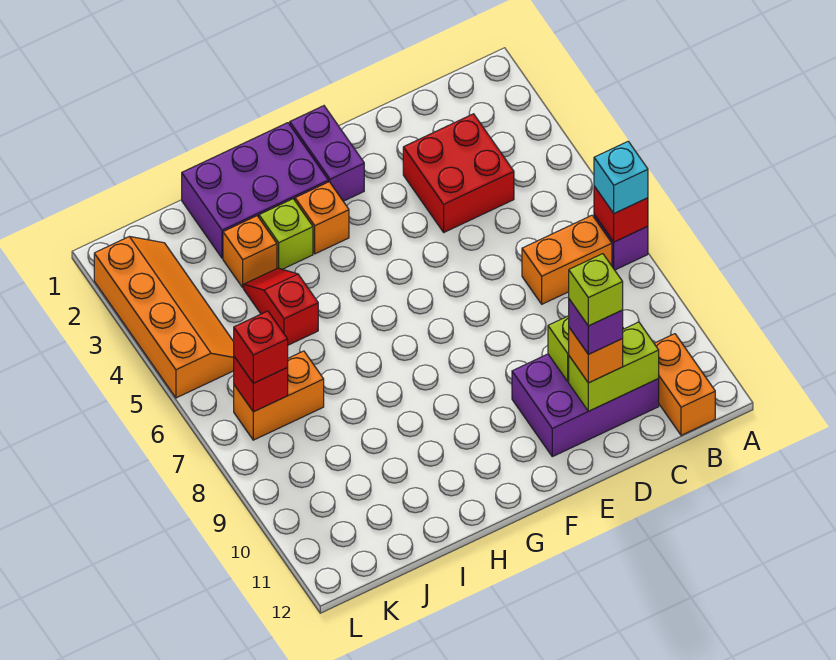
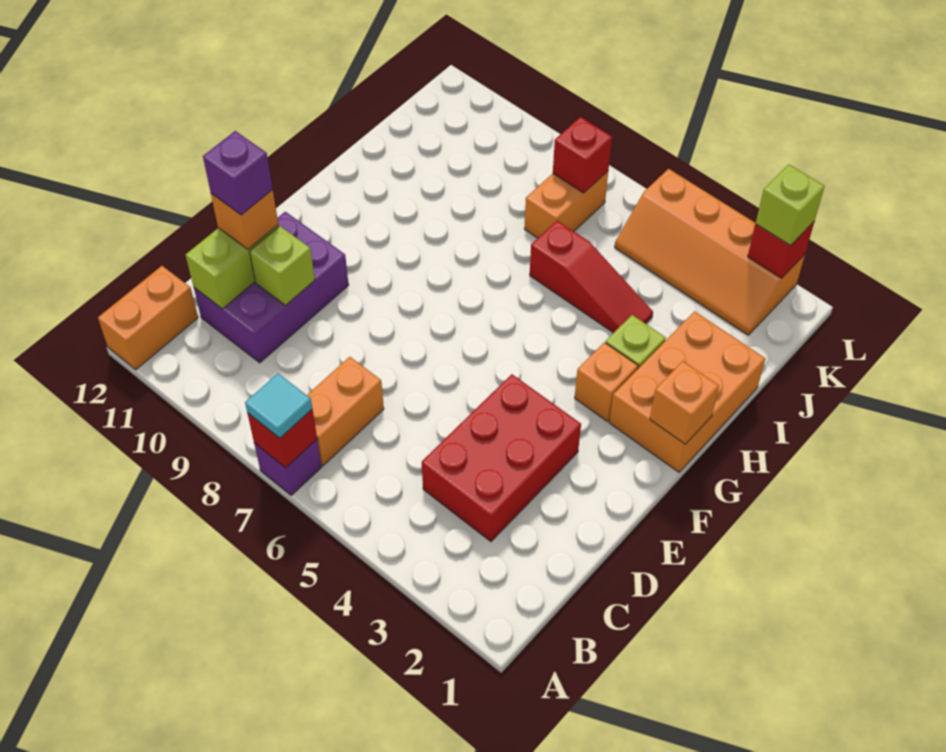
cyan brick A7 level 3 -> cyan tile A7 level 3
orange brick B11:B12 level 1 -> orange brick A12:B12 level 1
red brick C3:D4 level 1 -> red brick C3:E4 level 1
lime brick D11 level 5 -> lime brick L2 level 3
purple brick F1:F2 level 1 -> none
purple brick G1:I2 level 1 -> orange brick G1:I2 level 1
orange brick I3 level 1 -> orange brick G1 level 2
red slope I4:I5 level 1 top 5 -> red slope I4:I6 level 1 top 6
red brick K7 level 3 -> red brick L2 level 2

